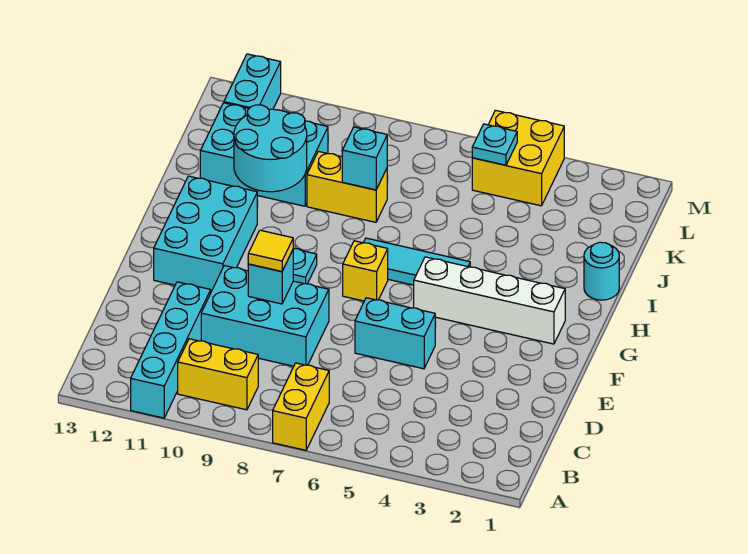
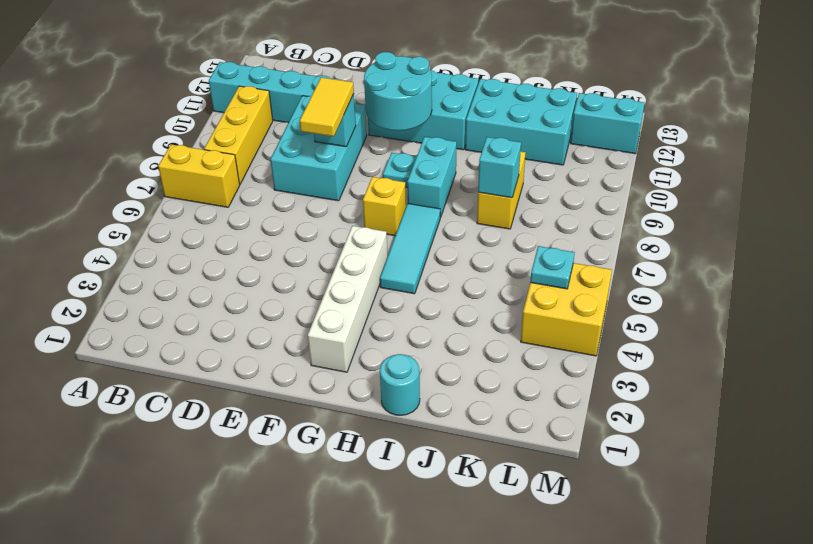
yellow brick B9:B10 level 1 -> yellow brick B8:B10 level 1
cyan brick E5:E6 level 1 -> cyan brick H8:H9 level 1
yellow tile E9 level 3 -> yellow tile E8:E9 level 3
cyan round brick I10:J11 level 2 -> cyan round brick F10:G11 level 2
cyan brick J10:K12 level 1 -> cyan brick I11:K12 level 1

